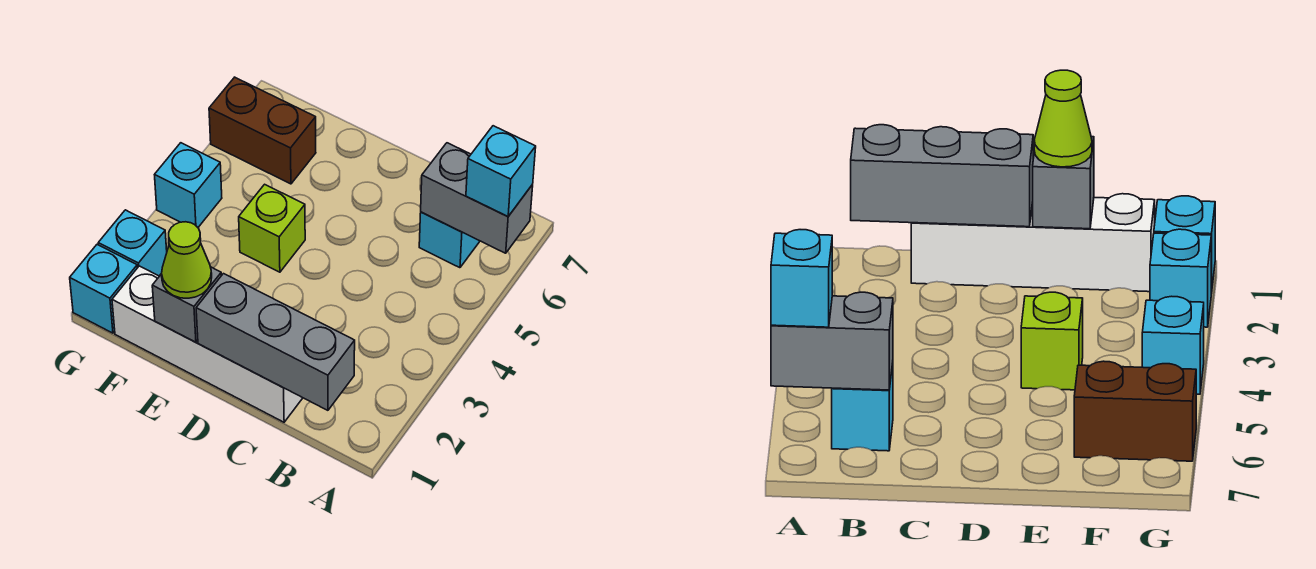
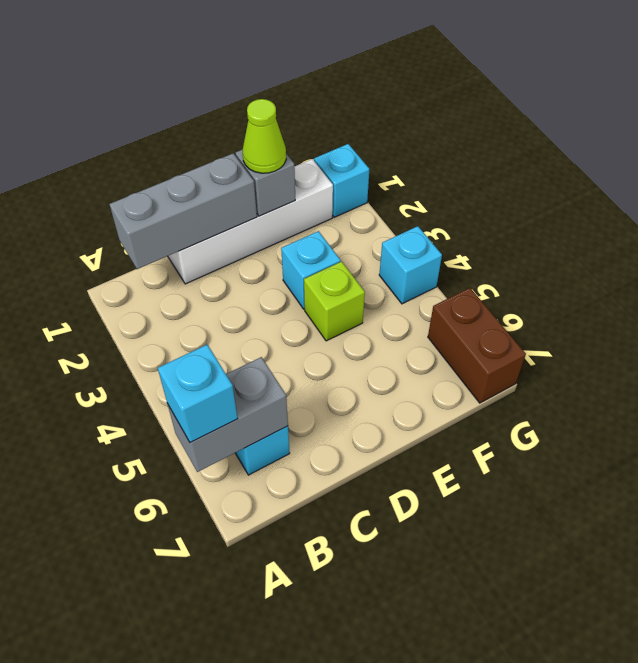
brown brick F6:G6 level 1 -> brown brick G6:G7 level 1
cyan brick G2 level 1 -> cyan brick E3 level 1

